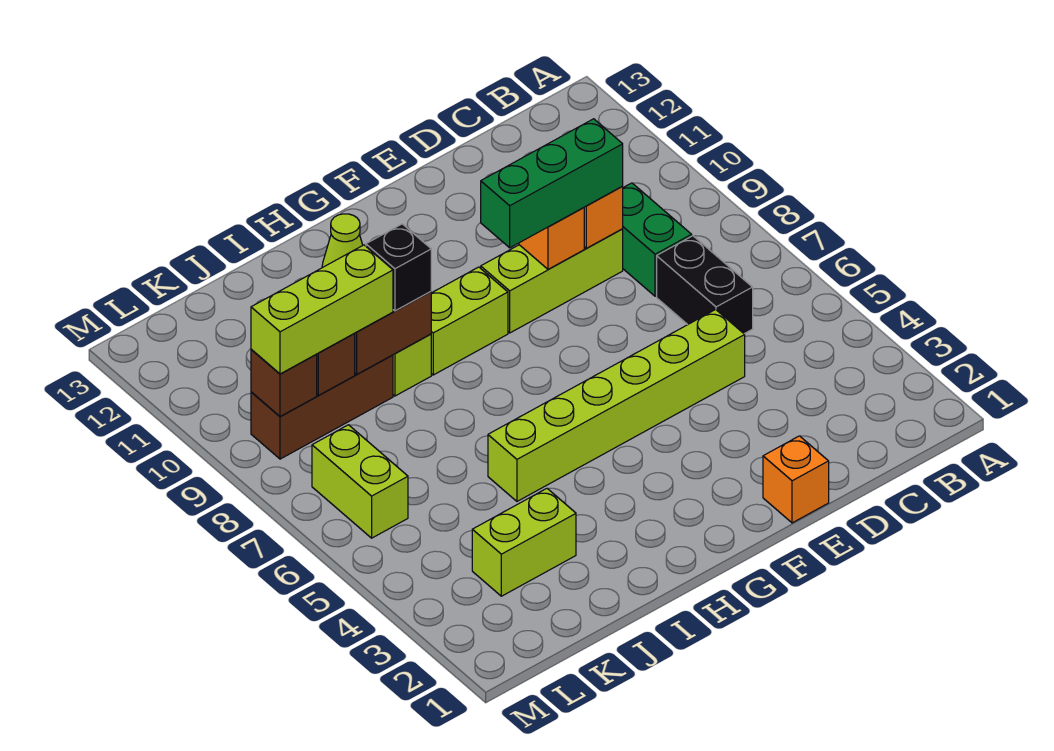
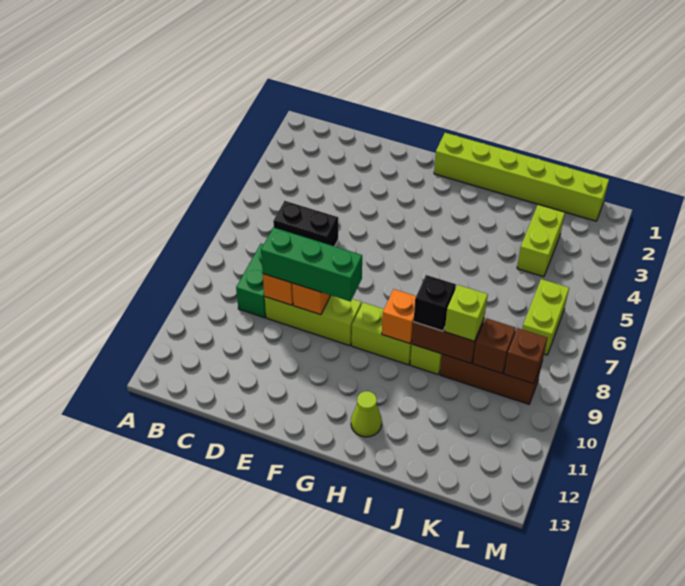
black brick C6:C7 level 1 -> black brick C6:D6 level 1
lime brick D5:I5 level 1 -> lime brick G1:L1 level 1
orange brick E1 level 1 -> orange brick H9 level 2
lime brick J3:K3 level 1 -> lime brick K3:K4 level 1
lime brick J9:L9 level 3 -> lime brick J9 level 3

